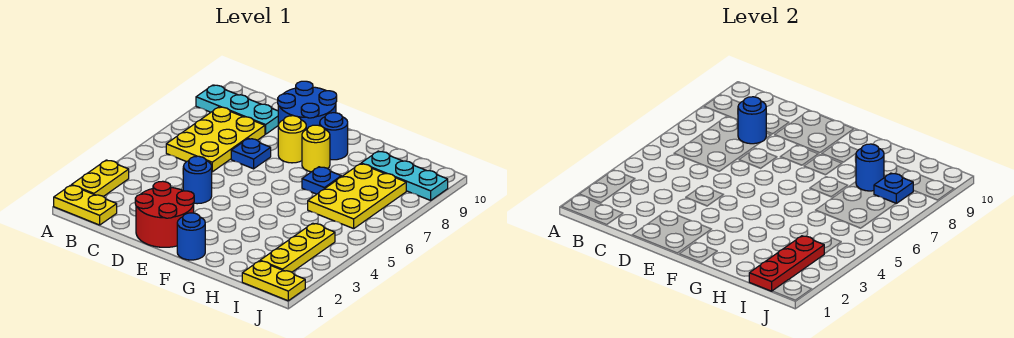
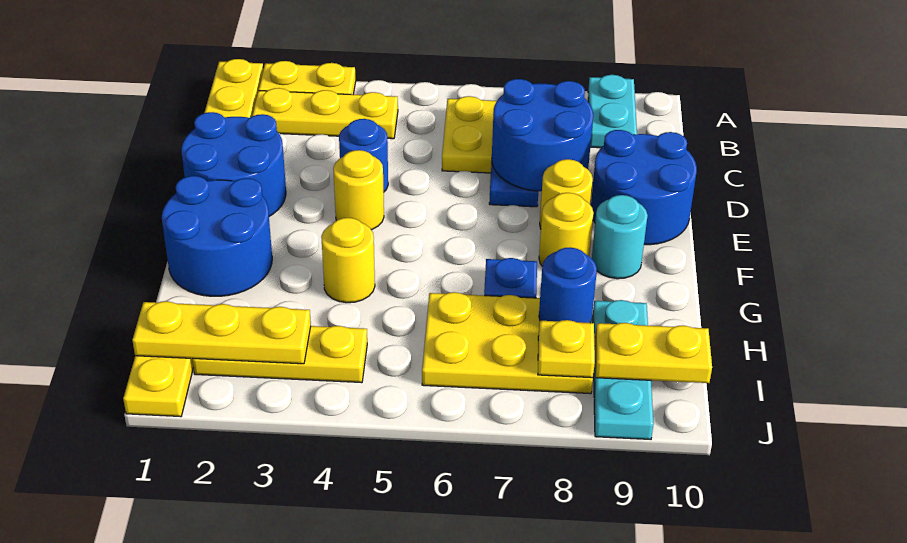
cyan plate A9:C9 level 1 -> cyan plate A9:B9 level 1
none -> yellow plate B2:B4 level 1
blue round brick C8 level 2 -> blue round brick C7:D8 level 2
red round brick D1:E2 level 1 -> blue round brick D1:E2 level 1
none -> yellow round brick E4 level 1
blue round brick F1 level 1 -> blue round brick F1:G2 level 1
blue round brick F9 level 1 -> cyan round brick F9 level 1
none -> yellow round brick G4 level 1
red plate I1:I3 level 2 -> yellow plate I1:I3 level 2
blue plate I8 level 2 -> yellow plate I8 level 2
none -> yellow plate I9:I10 level 2

